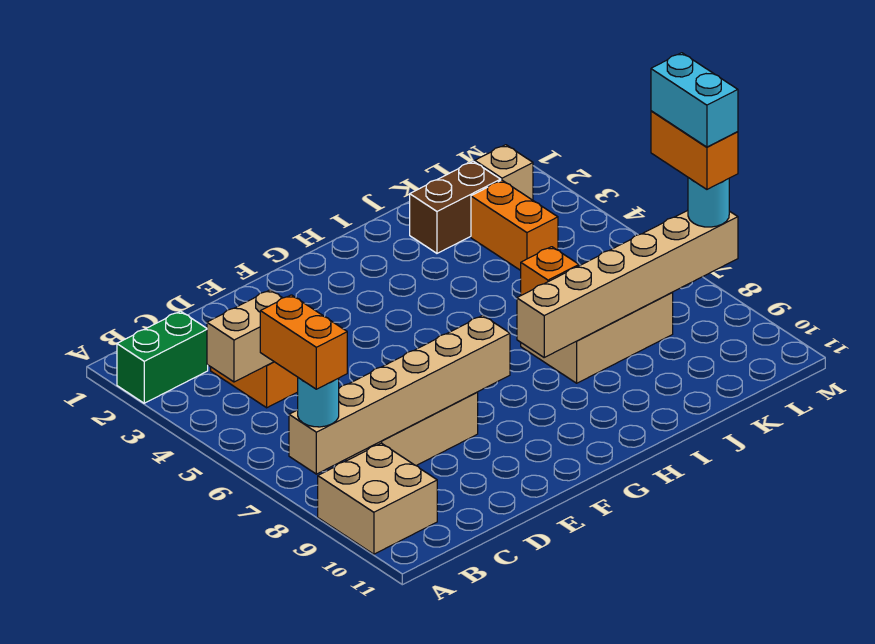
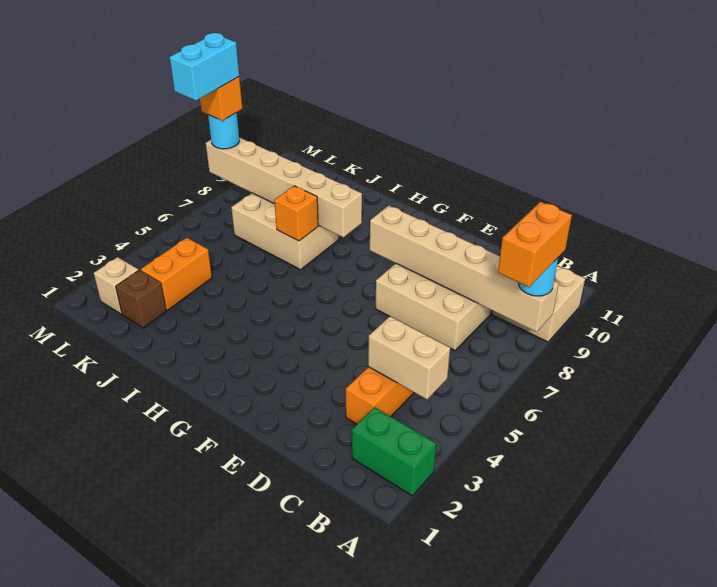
brown brick J2:K2 level 1 -> brown brick K2 level 1
orange brick M7:M8 level 4 -> orange brick M8 level 4

